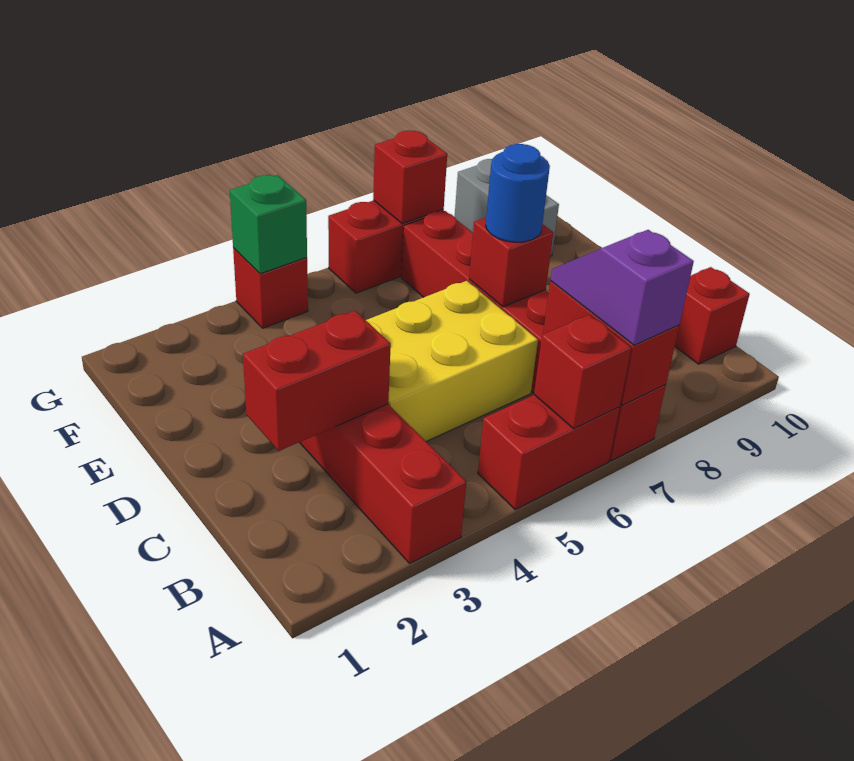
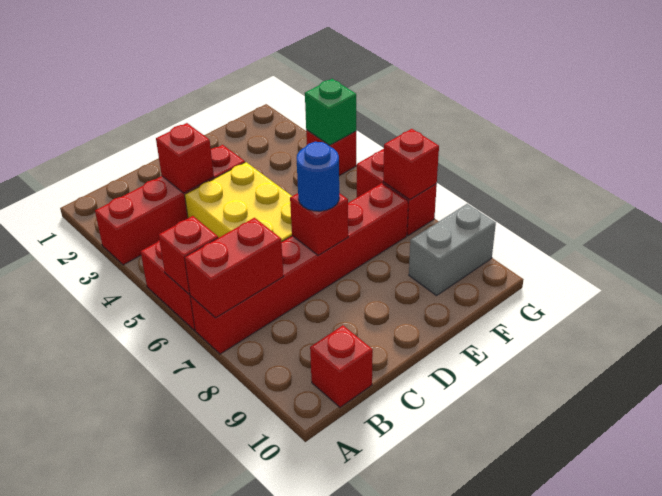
purple slope A7:B7 level 3 top A -> none
red brick C2:C3 level 2 -> red brick C3 level 2

